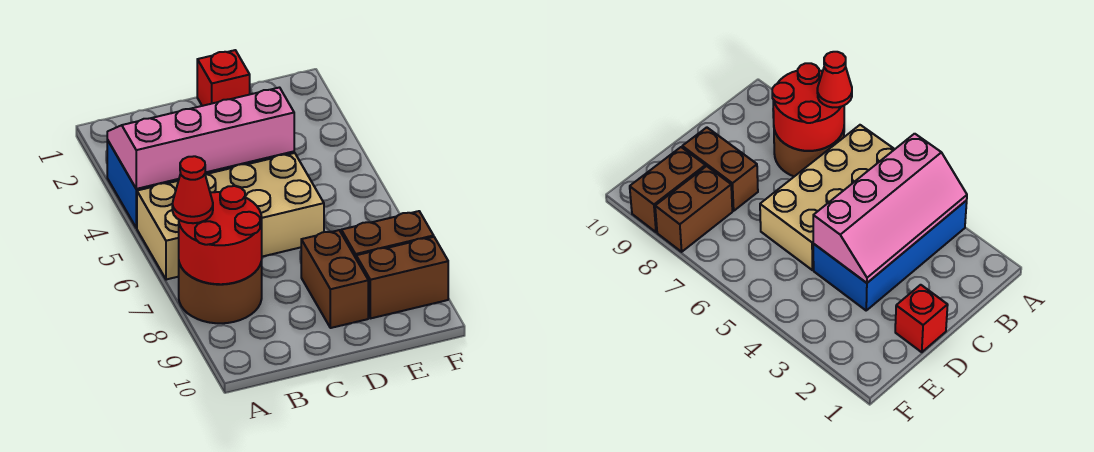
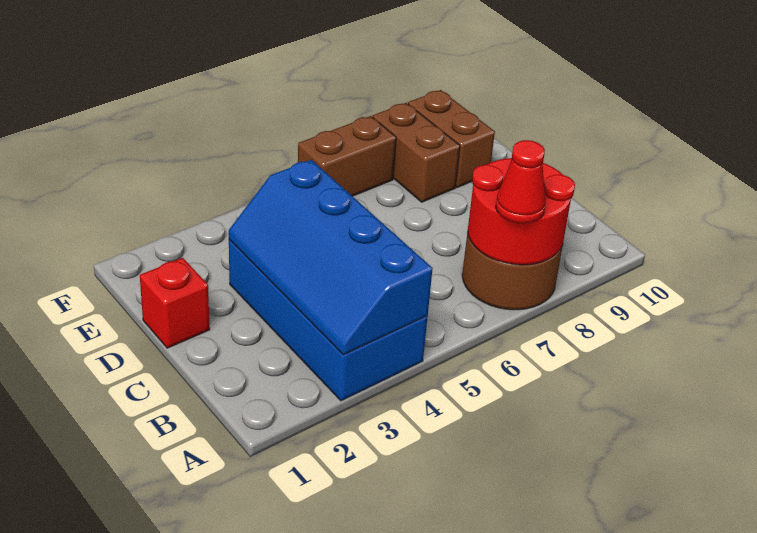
pink slope A3:D4 level 2 top 4 -> blue slope A3:D4 level 2 top 4
tan brick A5:D6 level 1 -> none
brown brick D8:D9 level 1 -> brown brick F6:F7 level 1

